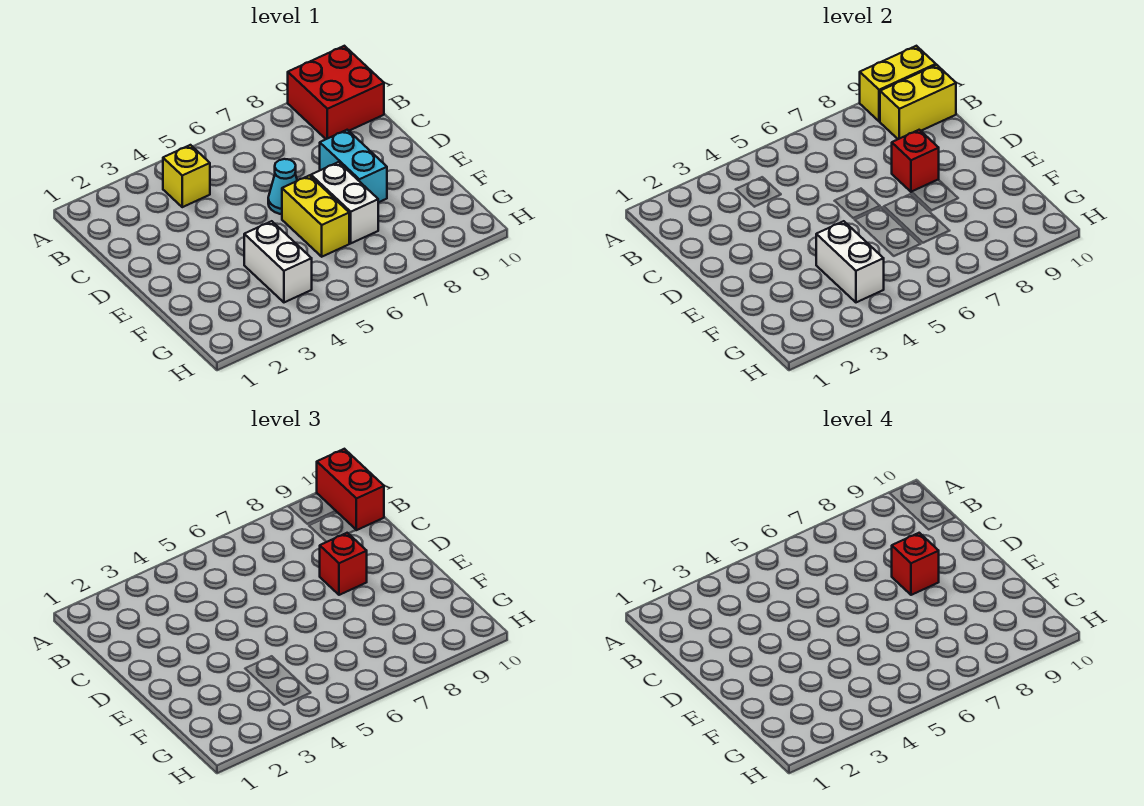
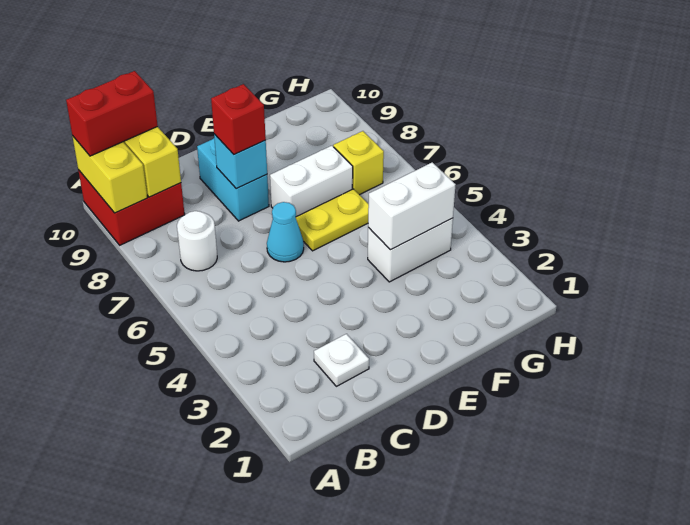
yellow brick B4 level 1 -> yellow brick G7 level 1
none -> white round brick B7 level 1
none -> white plate C2 level 1
cyan brick D8:E8 level 1 -> cyan brick D8:D9 level 1
red brick D8 level 2 -> cyan brick D8 level 2
red brick D8 level 4 -> none
yellow brick E6:F6 level 1 -> yellow plate E6:F6 level 1

